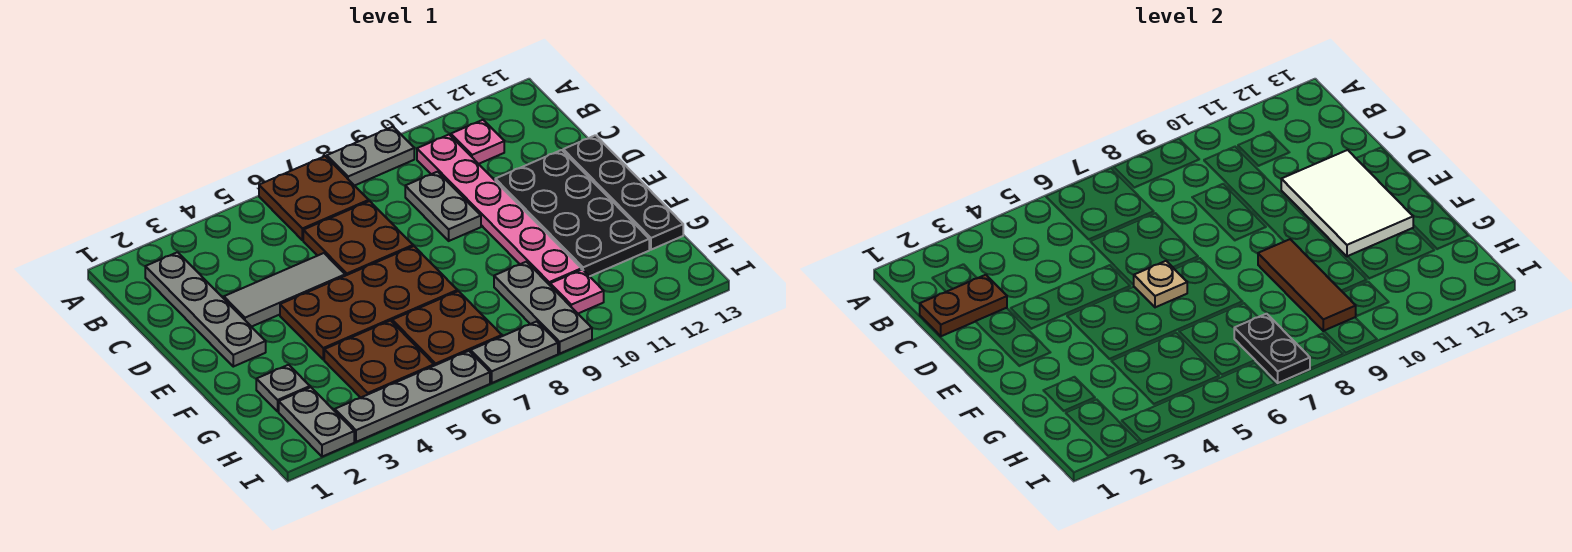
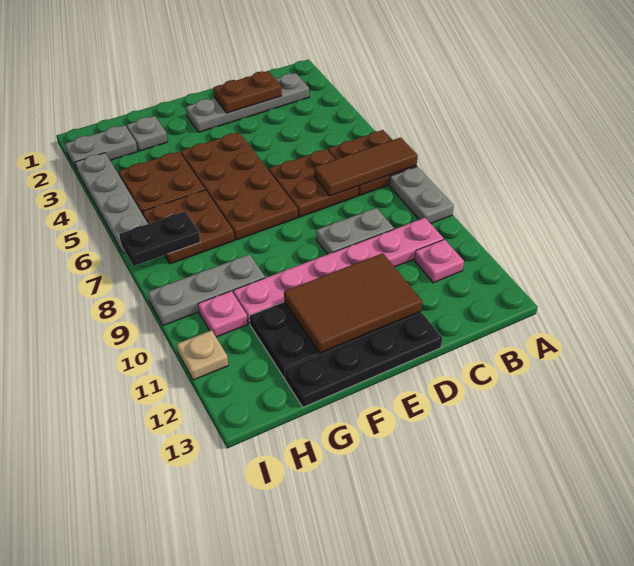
brown plate C1:C2 level 2 -> brown plate C2:D2 level 2
grey tile D3:D5 level 1 -> none
white tile D11:F12 level 2 -> brown tile D11:F12 level 2
tan plate E6 level 2 -> tan plate I11 level 1
brown tile F9:H9 level 2 -> brown tile A7:C7 level 2
grey plate I7:I8 level 1 -> none

